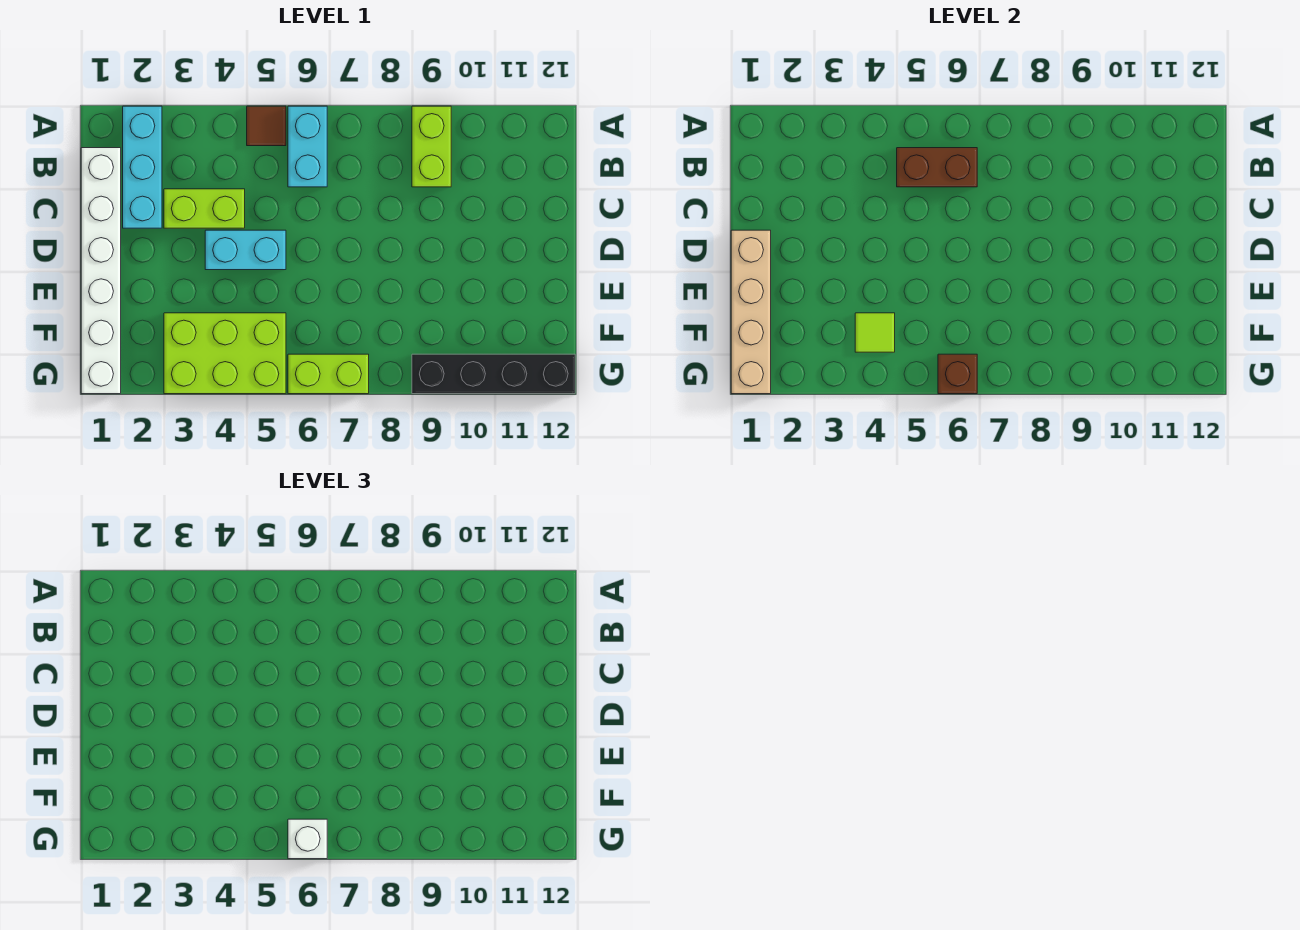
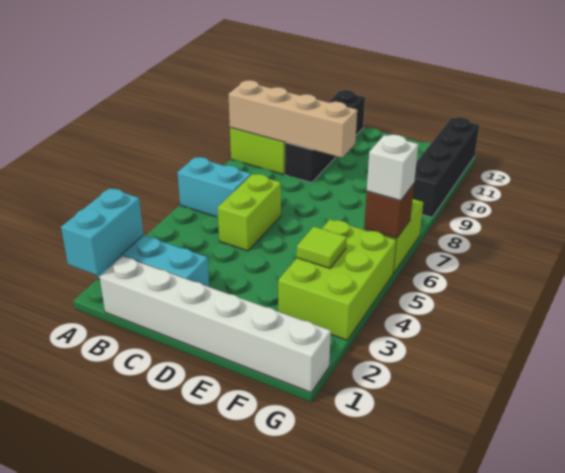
brown tile A5 level 1 -> none
brown brick B5:B6 level 2 -> none
lime brick C3:C4 level 1 -> lime brick C5:C6 level 1
none -> black brick C9:C12 level 1
tan brick D1:G1 level 2 -> tan brick A9:D9 level 2
cyan brick D4:D5 level 1 -> cyan brick A1:A2 level 2

